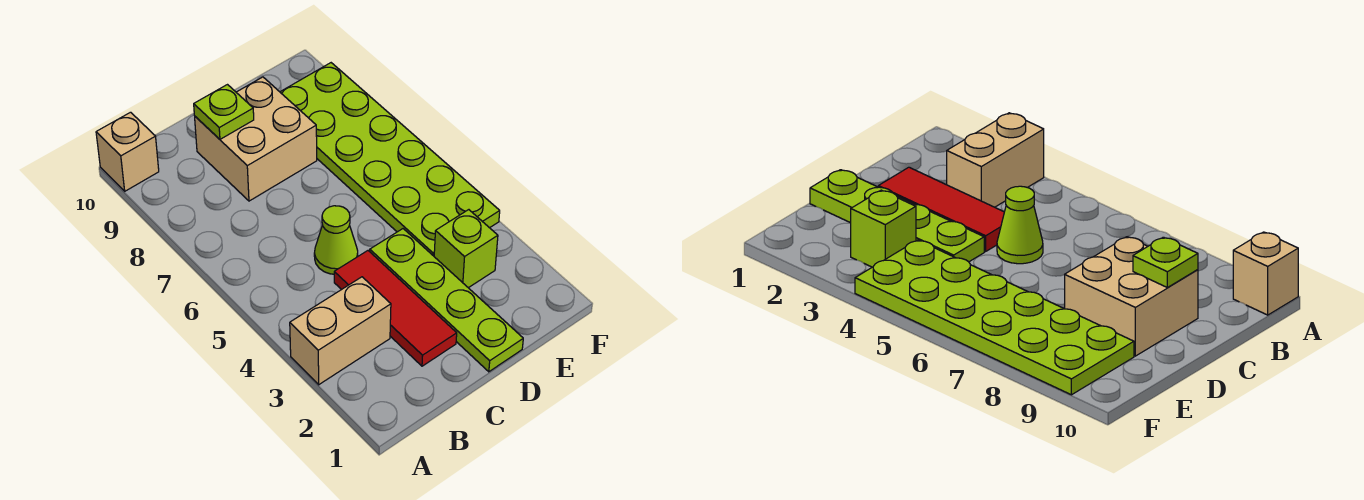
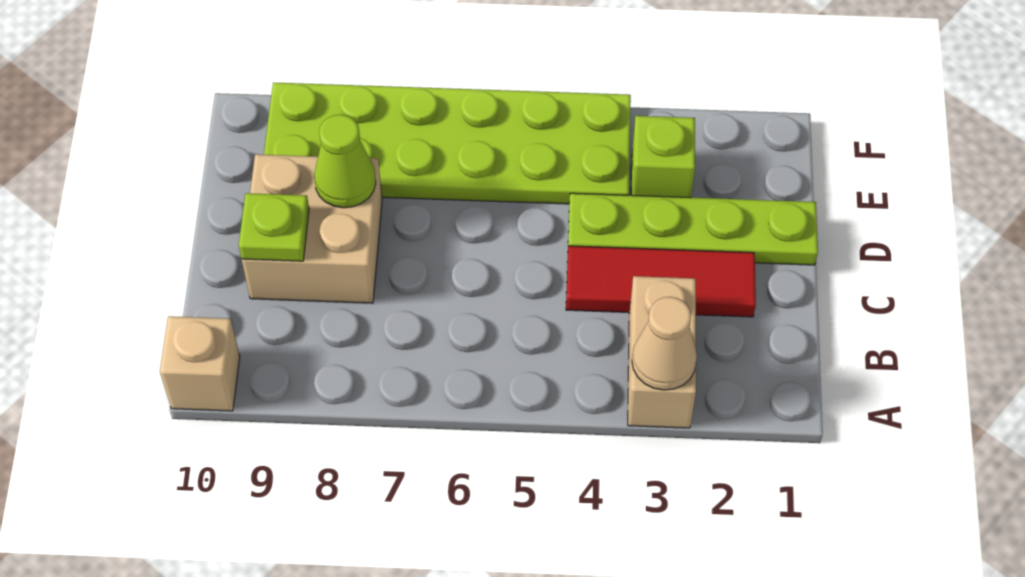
none -> tan cone A3 level 2
lime cone C5 level 1 -> lime cone D8 level 2

